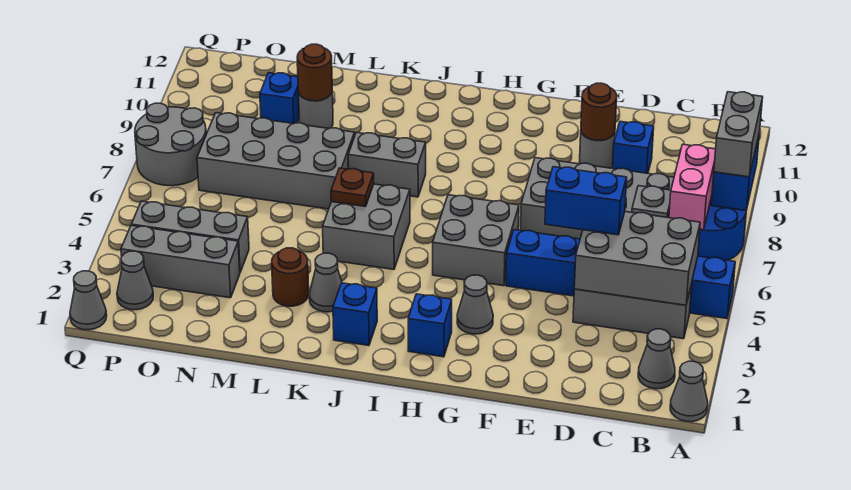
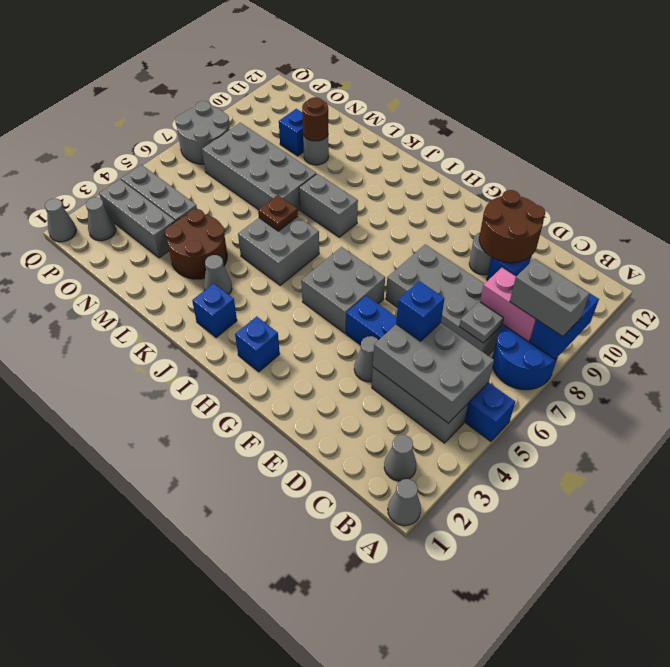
grey brick A8:A9 level 3 -> grey brick A8:B8 level 3
pink brick B7:B8 level 2 -> pink brick B8:C8 level 2
blue brick D5:E5 level 3 -> blue brick D5 level 3
brown round brick E10 level 2 -> brown round brick D10:E11 level 2
grey cone G3 level 1 -> grey cone E4 level 1
brown round brick L3 level 1 -> brown round brick L3:M4 level 1

